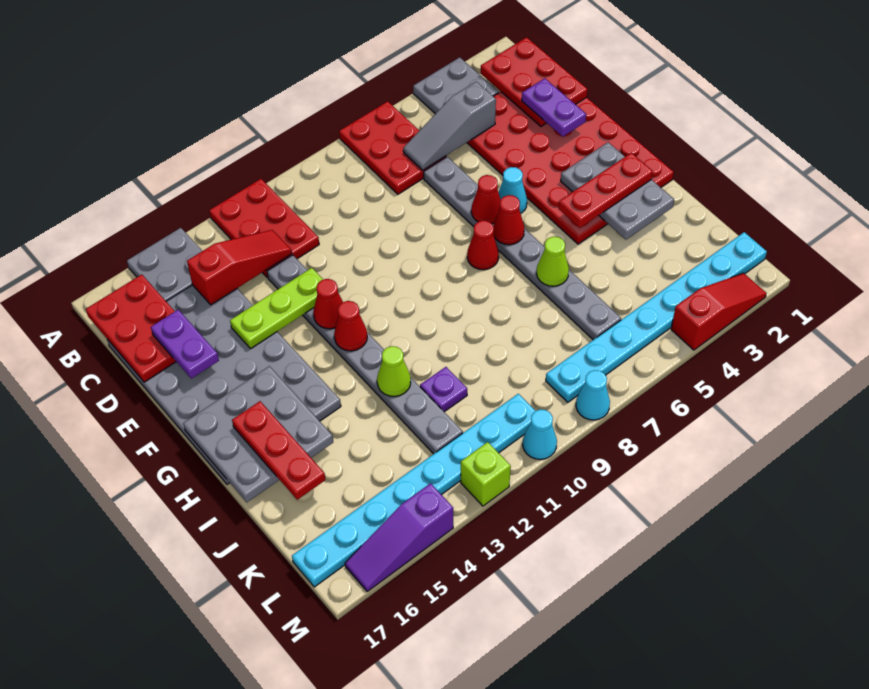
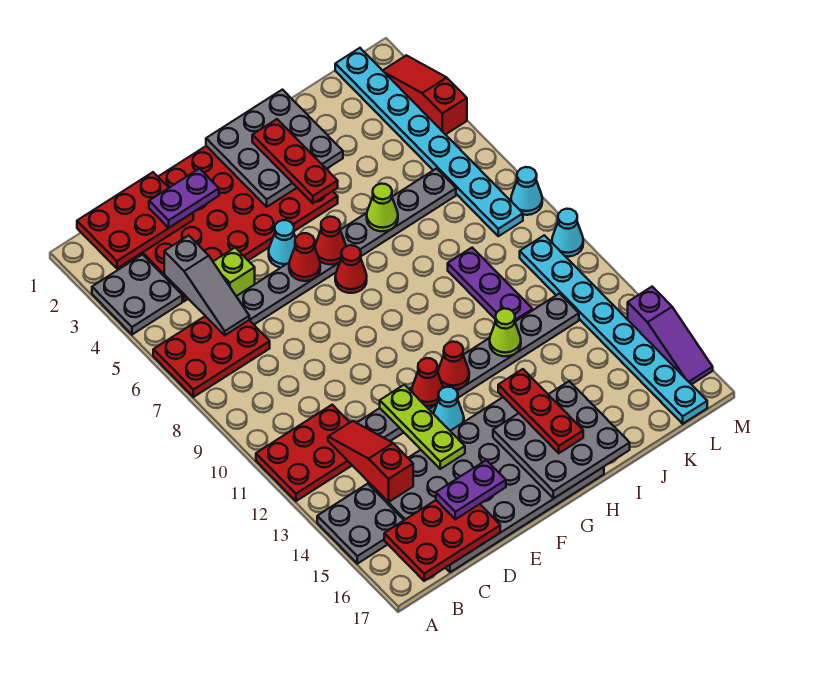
none -> cyan cone F13 level 1
grey plate G2:I3 level 2 -> grey plate G1:I3 level 2
red plate H16:J16 level 3 -> red plate H14:H16 level 3
purple plate J11 level 1 -> purple plate J9:J11 level 1
lime brick M12 level 1 -> lime brick D5 level 1

